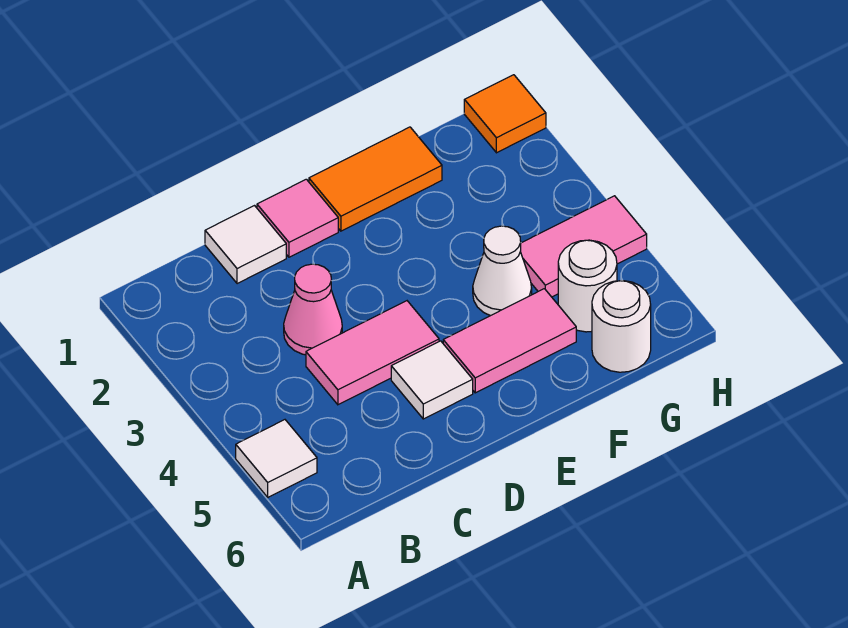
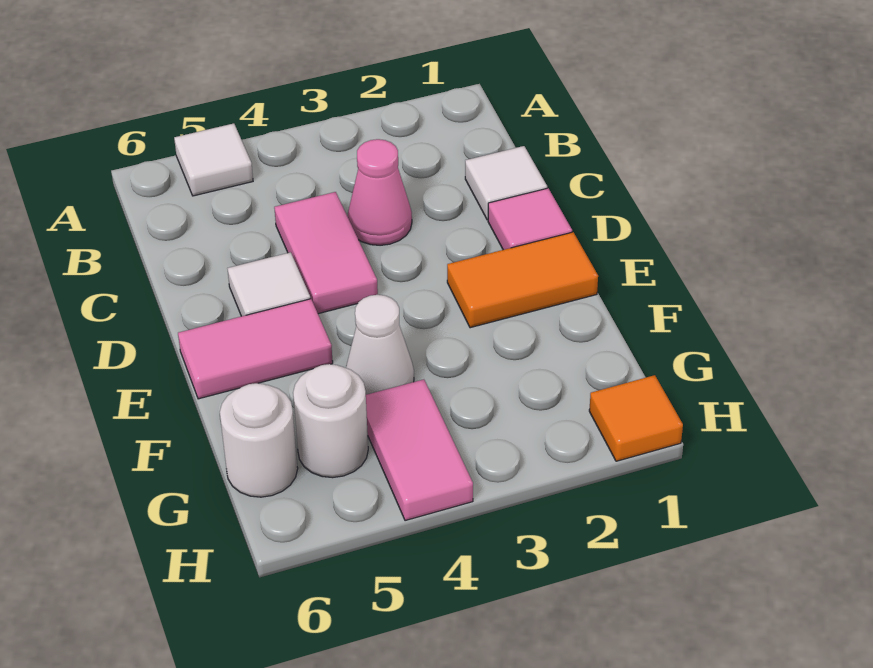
orange tile E1:F1 level 1 -> orange tile E1:E2 level 1
pink tile E5:F5 level 1 -> pink tile E5:E6 level 1

